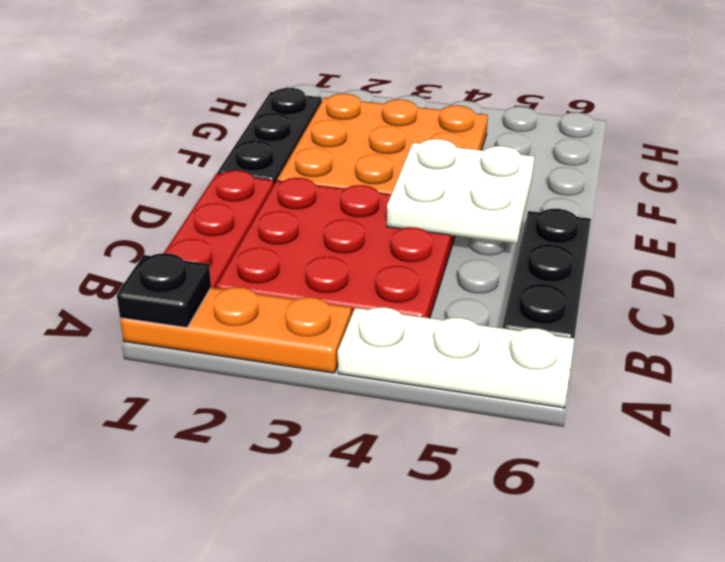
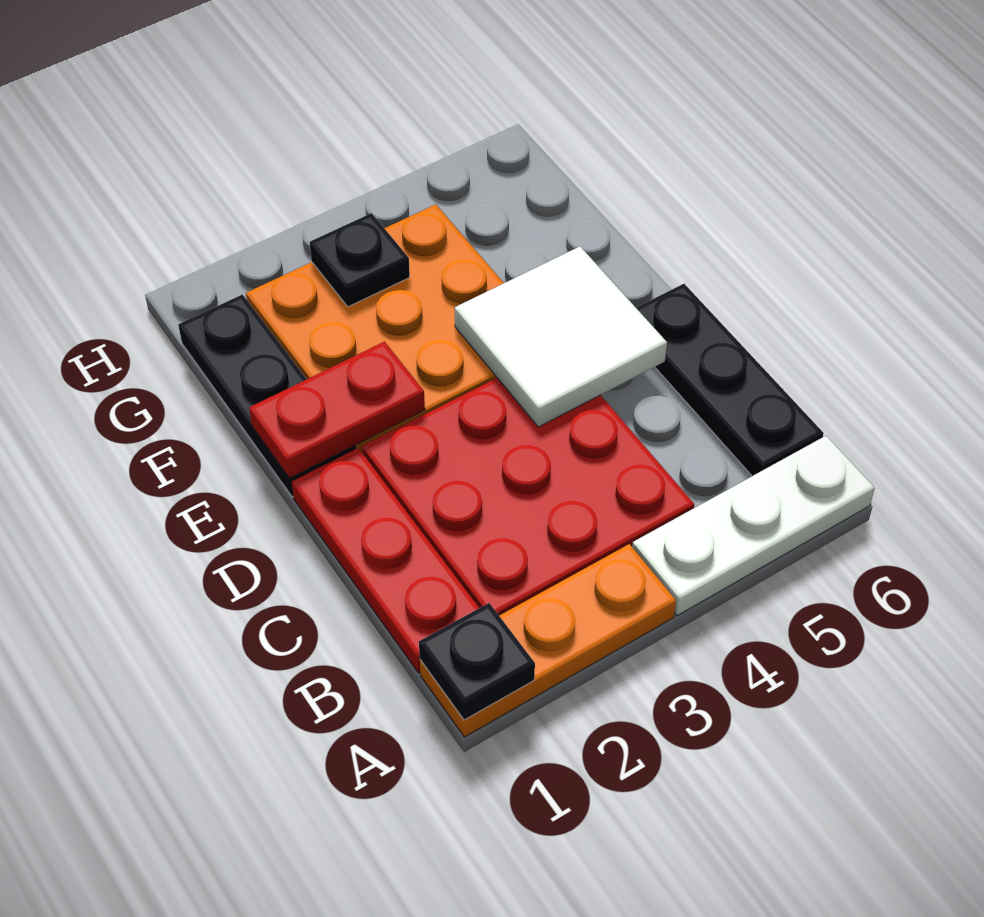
white plate D4:E5 level 2 -> white tile D4:E5 level 2
none -> red plate E1:E2 level 2
none -> black plate G3 level 2

